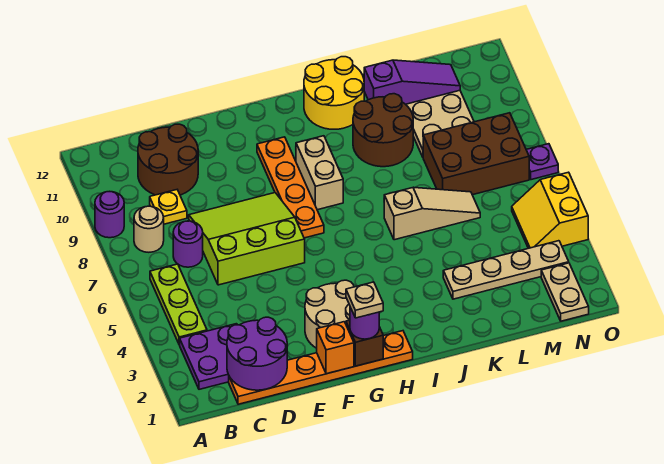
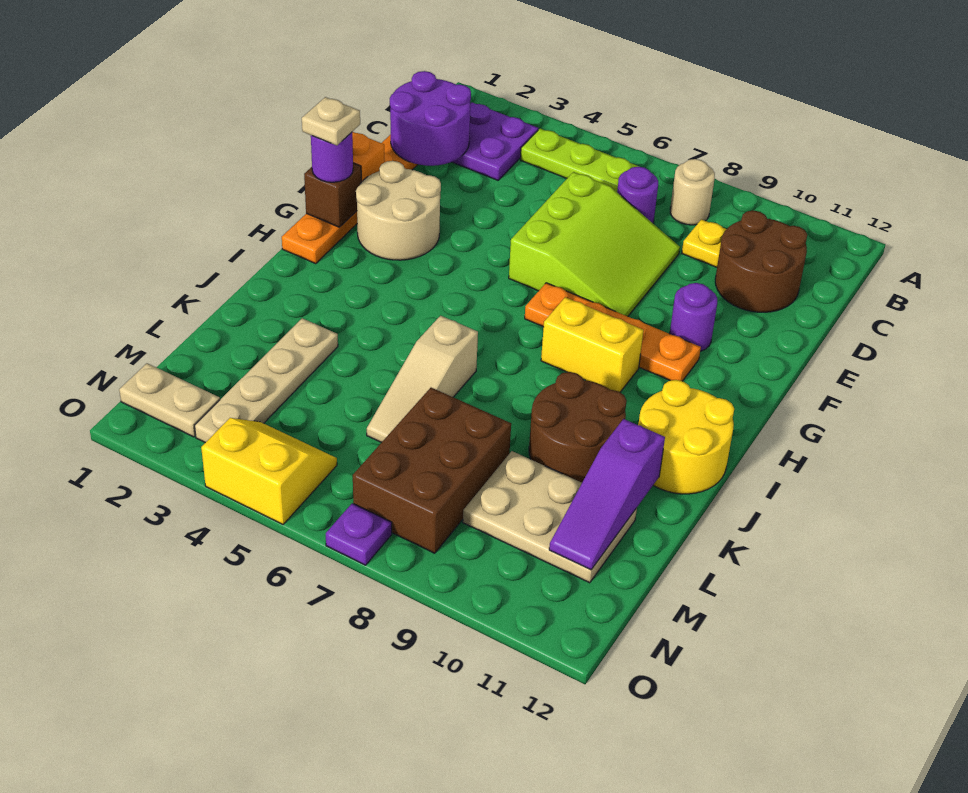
purple round brick A9 level 1 -> purple round brick F10 level 1
tan brick H8:H9 level 1 -> yellow brick H8:H9 level 1

